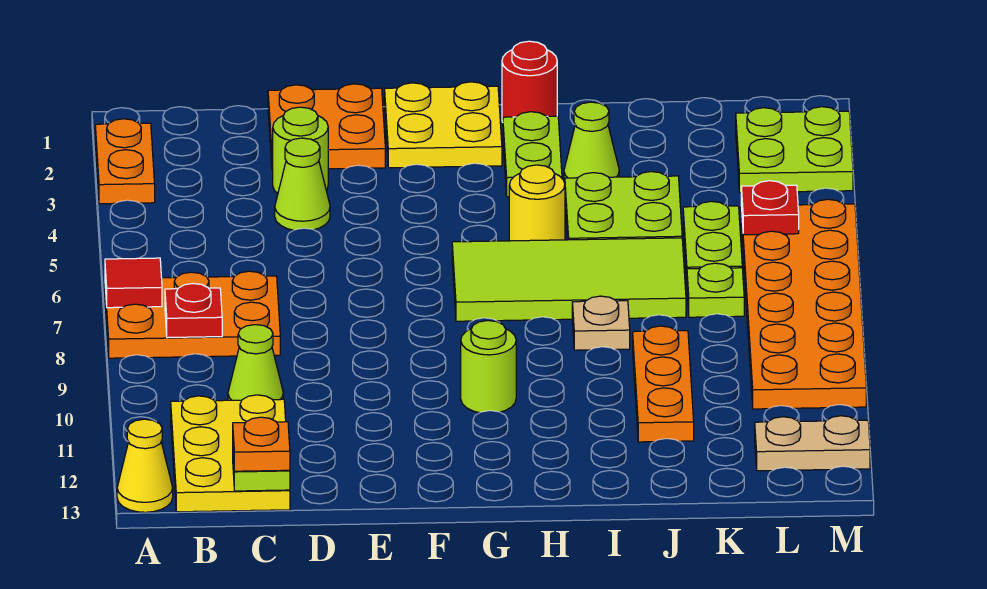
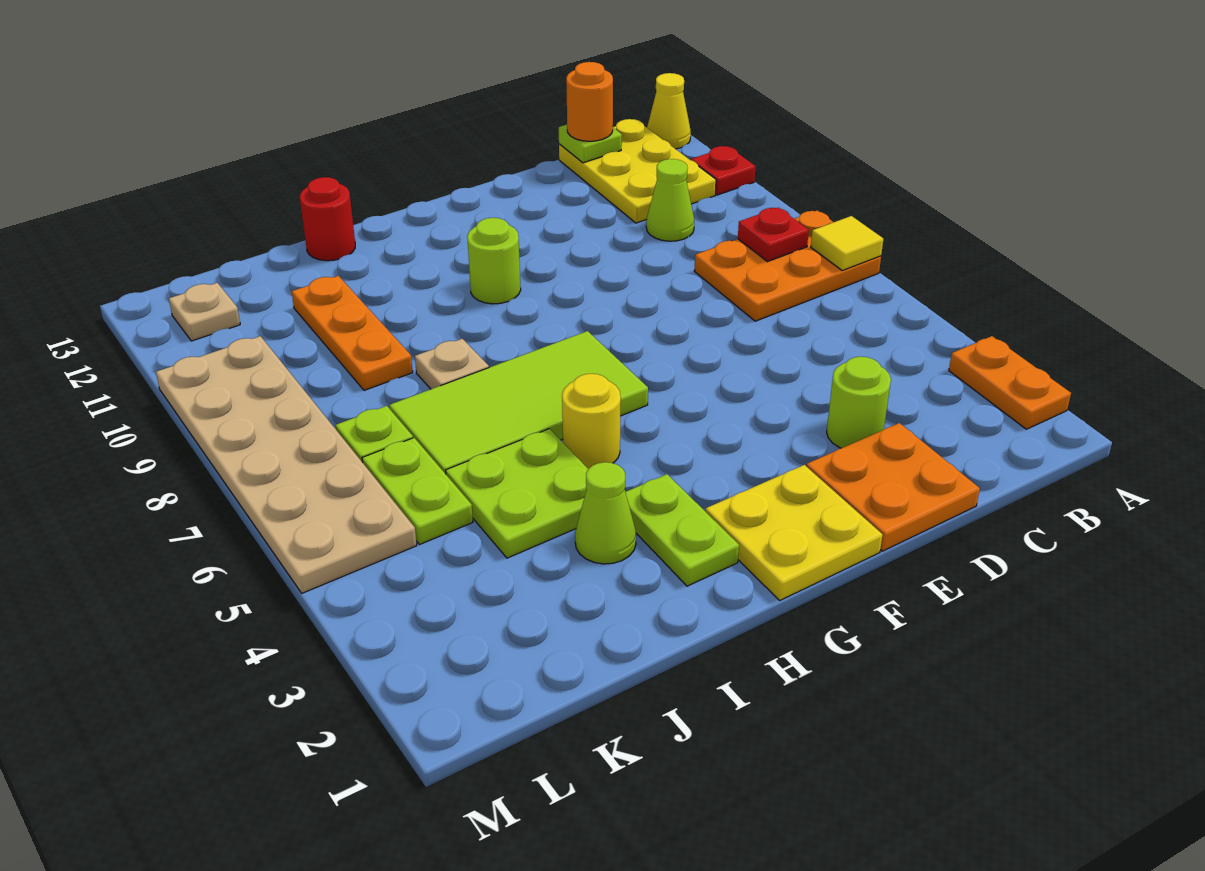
red tile A7 level 2 -> yellow tile A7 level 2
orange plate C13 level 3 -> orange round brick C13 level 3
lime cone D4 level 1 -> none
red round brick H1 level 1 -> red round brick I13 level 1
lime plate L2:M3 level 1 -> none
orange plate L5:M10 level 1 -> tan plate L5:M10 level 1
red plate L5 level 2 -> red plate A11 level 1
tan plate L12:M12 level 1 -> tan plate L12 level 1

